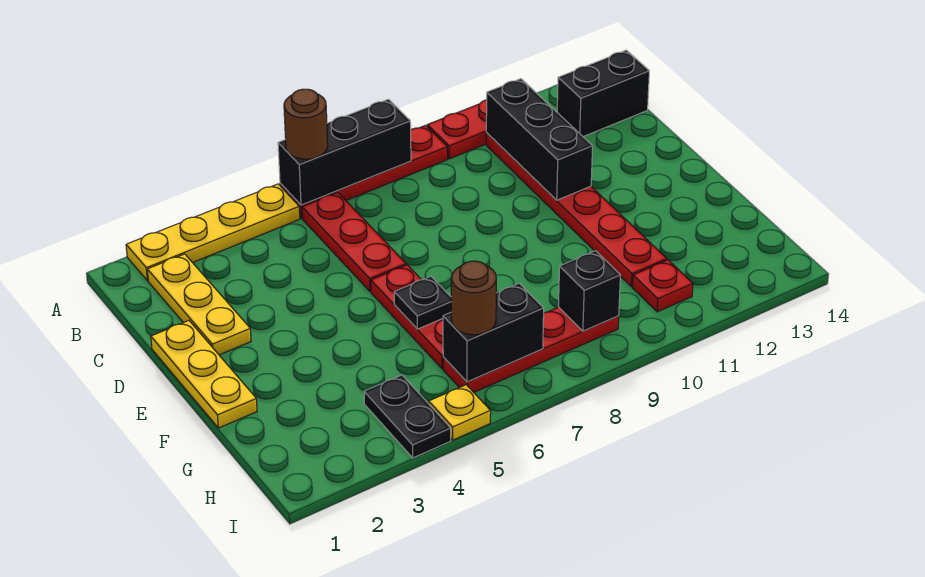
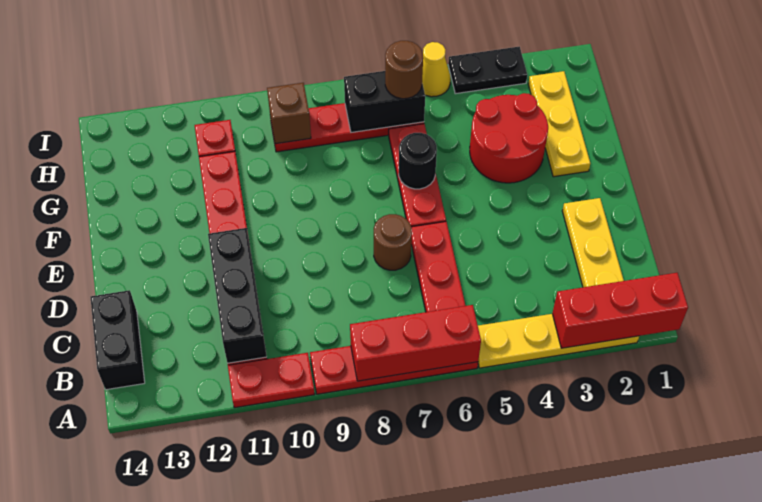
none -> red brick A1:A3 level 2
black brick A6:A8 level 2 -> red brick A6:A8 level 2
brown round brick A6 level 3 -> brown round brick D7 level 1
black brick B13:B14 level 1 -> black brick B14:C14 level 1
yellow plate D1:F1 level 1 -> yellow plate F2:H2 level 1
none -> red round brick F3:G4 level 1
black plate F6 level 2 -> black round brick F6 level 2
black plate H4:I4 level 1 -> black plate I3:I4 level 1
black brick H9 level 2 -> brown brick H9 level 2
yellow plate I5 level 1 -> yellow cone I5 level 1

